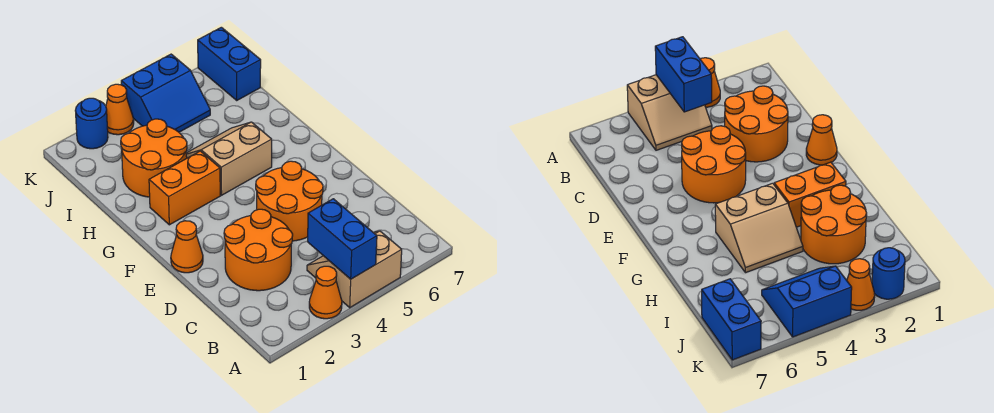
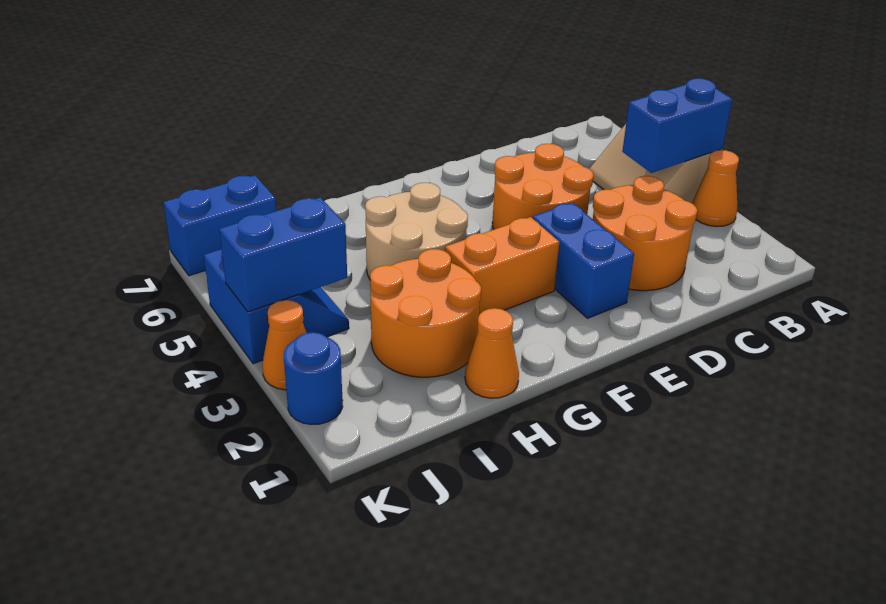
orange cone E1 level 1 -> orange cone H1 level 1
none -> blue brick E2:E3 level 1
orange brick G2:G3 level 1 -> orange brick F3:G3 level 1
tan slope G4:H5 level 1 top G -> tan round brick G4:H5 level 1
none -> blue brick J4:K4 level 2

